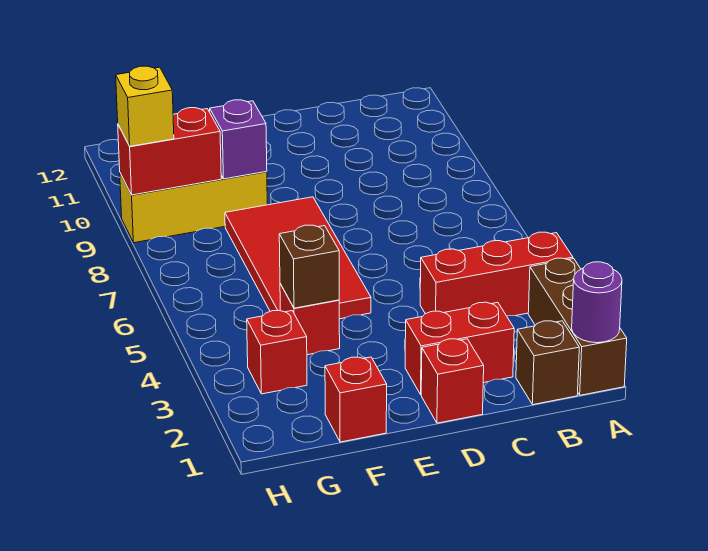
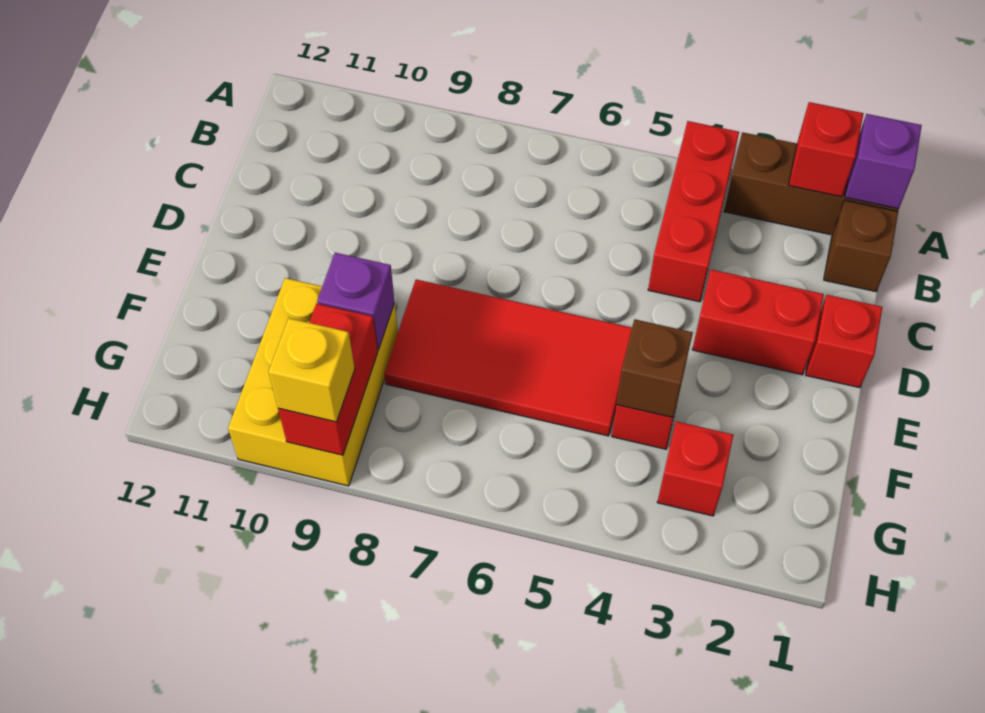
purple round brick A1 level 2 -> purple brick A1 level 2
red brick C2:D2 level 1 -> red brick D2:D3 level 1
red brick F1 level 1 -> red brick A2 level 2
yellow brick F9:H9 level 1 -> yellow brick F9:H10 level 1

